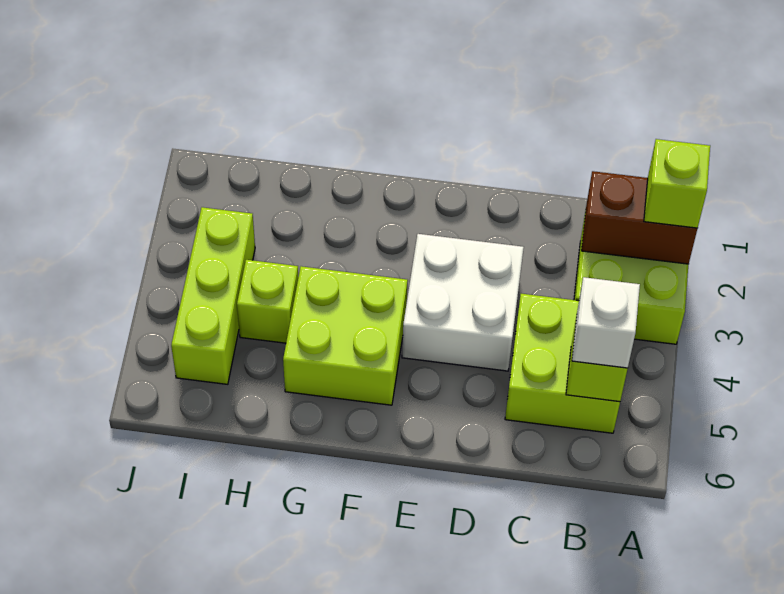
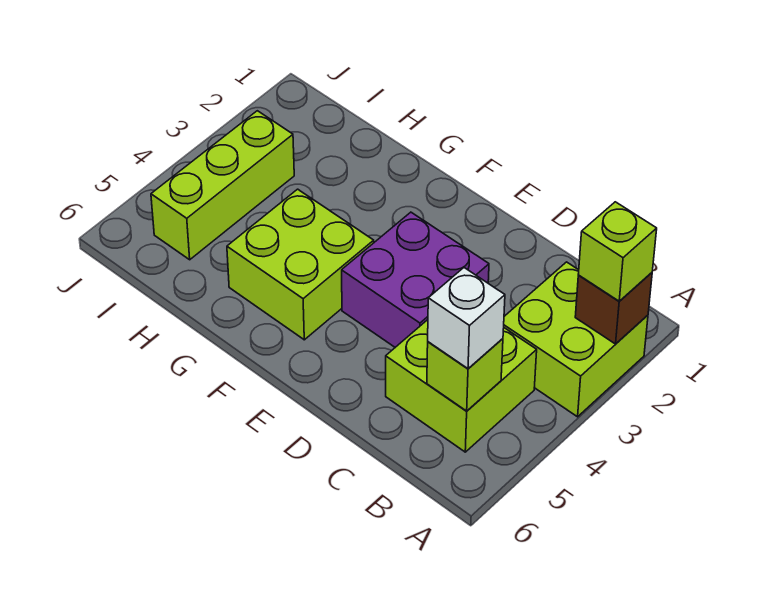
brown brick A2:B2 level 2 -> brown brick A2 level 2
white brick D3:E4 level 1 -> purple brick D3:E4 level 1
lime brick H4 level 1 -> none

